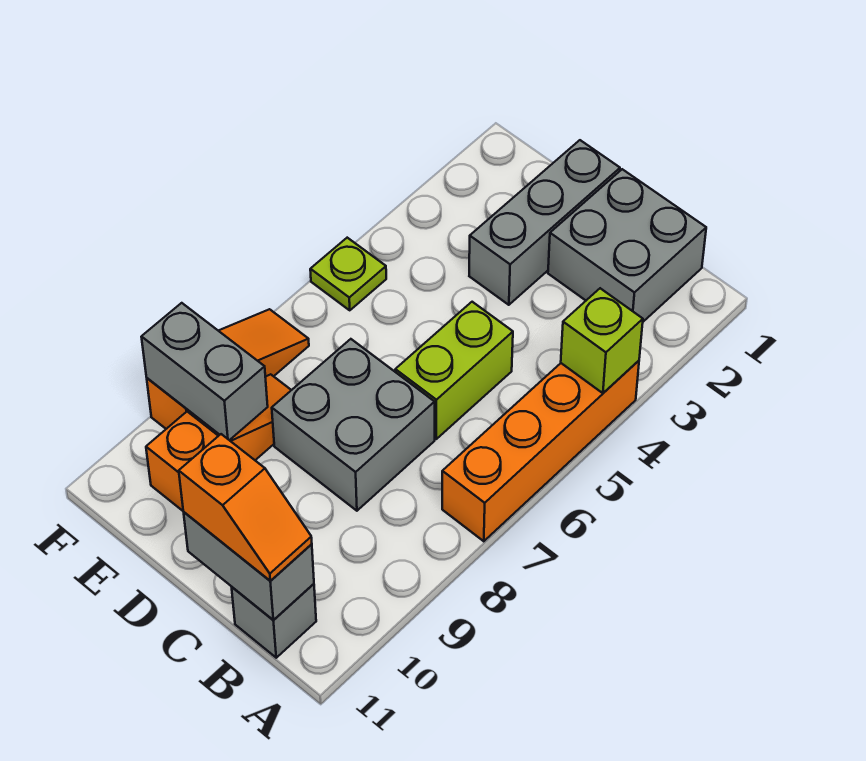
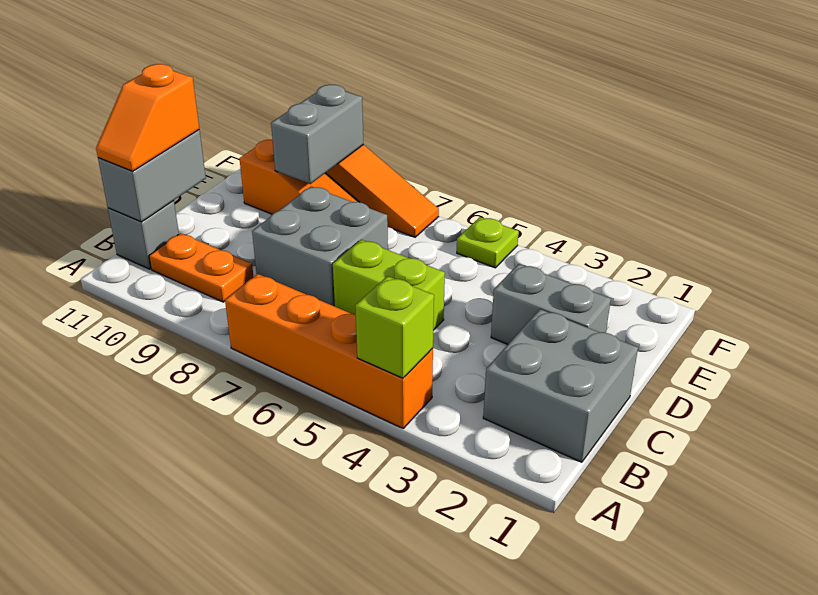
none -> orange plate B9:B10 level 1
grey brick D1:D3 level 1 -> grey brick D2:D3 level 1

